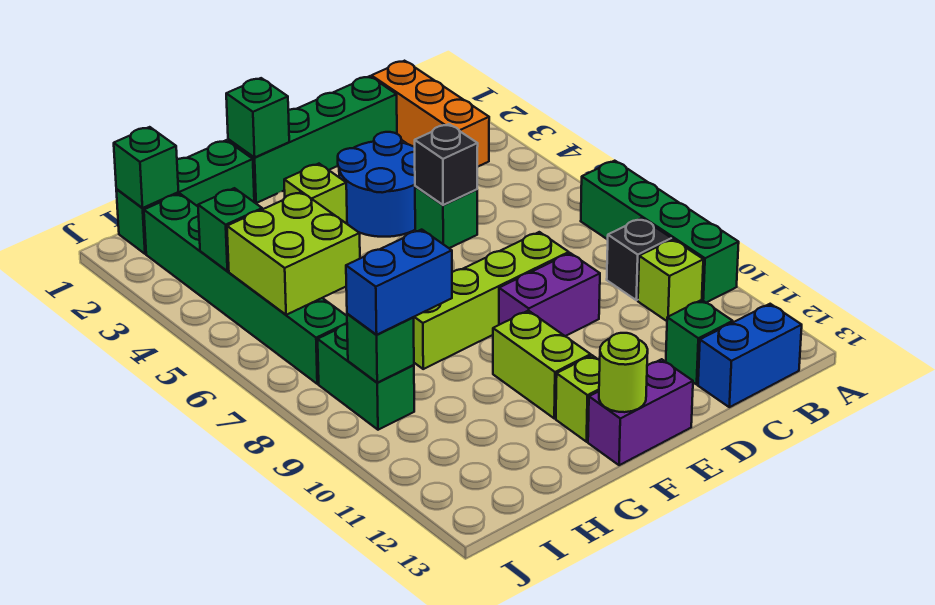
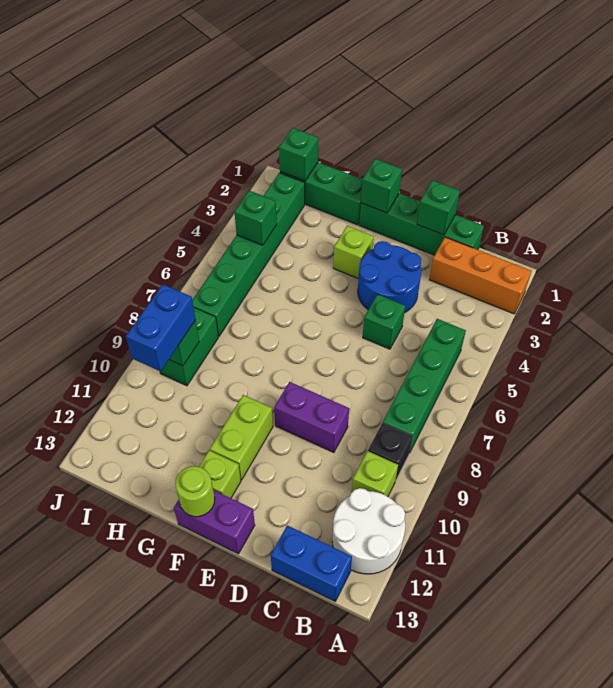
green brick A7:A10 level 1 -> green brick B5:B8 level 1
none -> white round brick A11:B12 level 1
orange brick B1:B3 level 1 -> orange brick A2:C2 level 1
green brick C12 level 1 -> green brick D1 level 2
black brick D5 level 2 -> none
lime brick D8:G8 level 1 -> none
lime brick H5:I6 level 2 -> none
blue brick H9:I9 level 3 -> blue brick I9:I10 level 3

